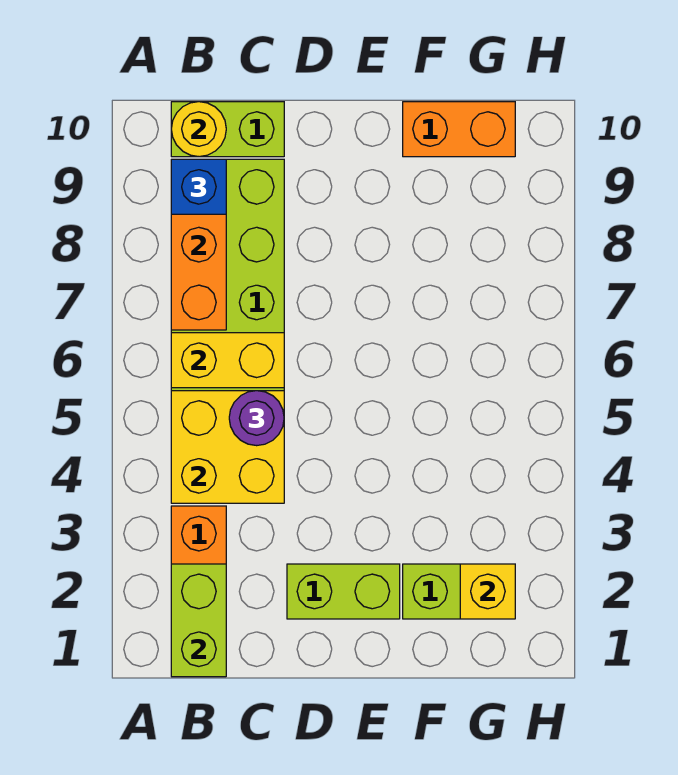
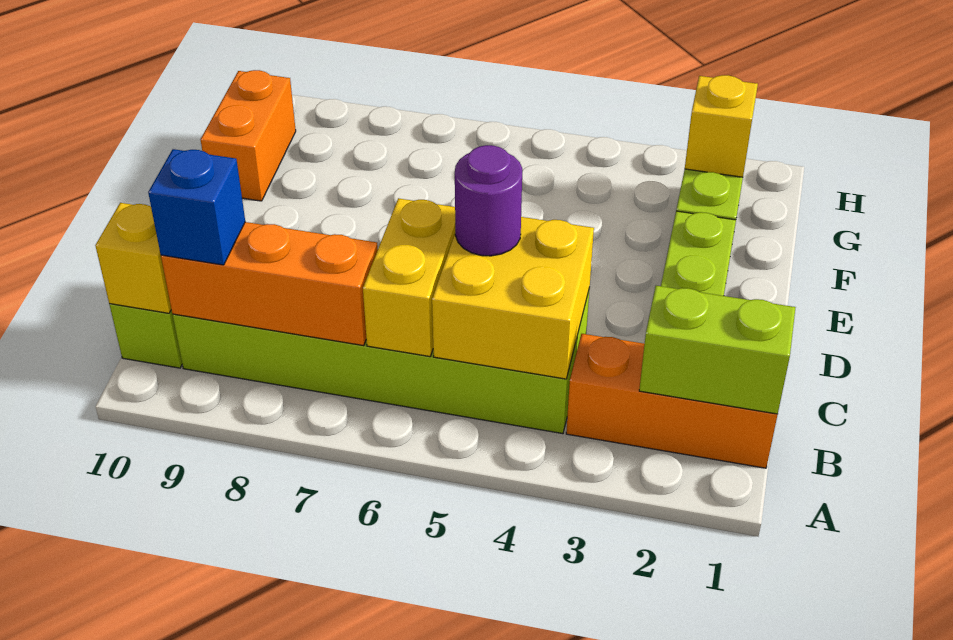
yellow round brick B10 level 2 -> yellow brick B10 level 2

